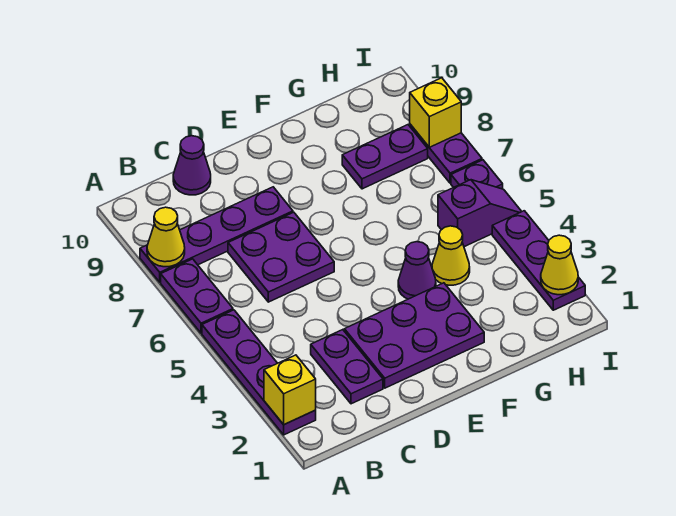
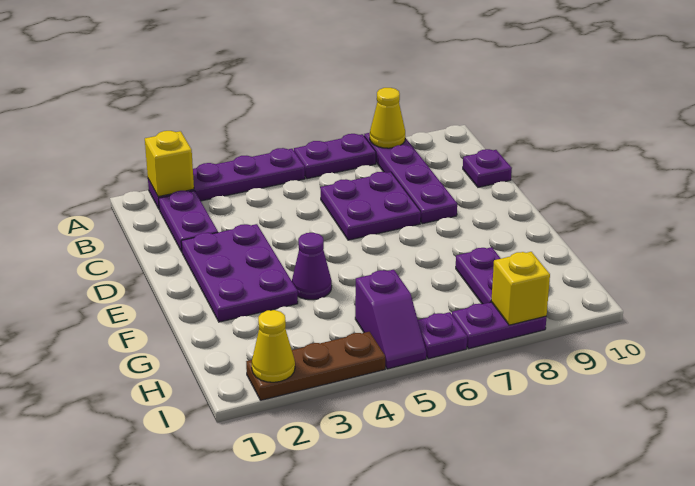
purple plate C2:C3 level 1 -> purple plate B2:C2 level 1
purple cone C10 level 1 -> purple plate C10 level 1
yellow cone G4 level 1 -> none
purple plate I2:I4 level 1 -> brown plate I2:I4 level 1

